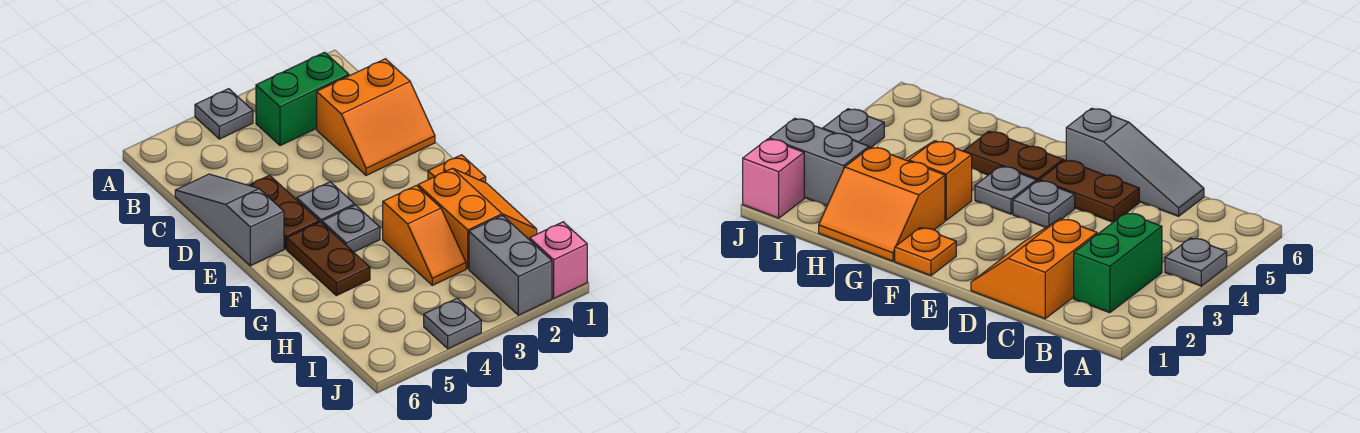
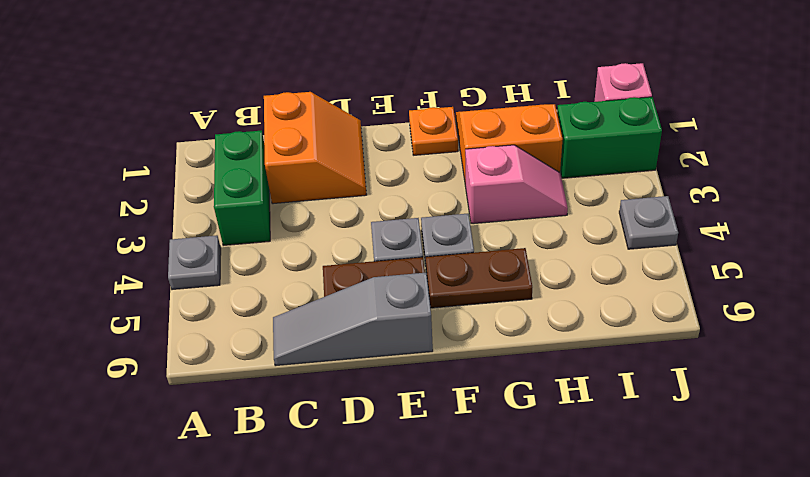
orange slope G3:H3 level 1 top G -> pink slope G3:H3 level 1 top G
grey brick I2:J2 level 1 -> green brick I2:J2 level 1

